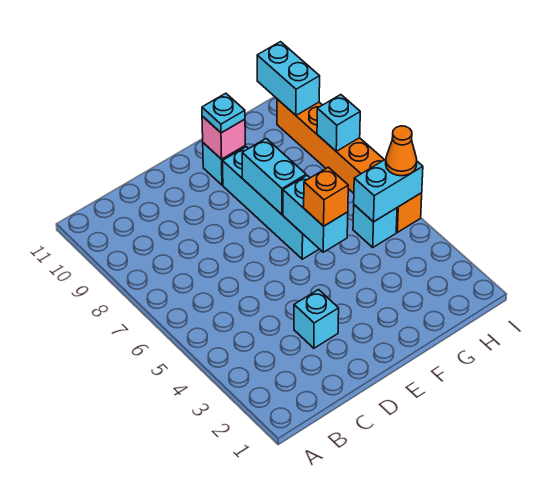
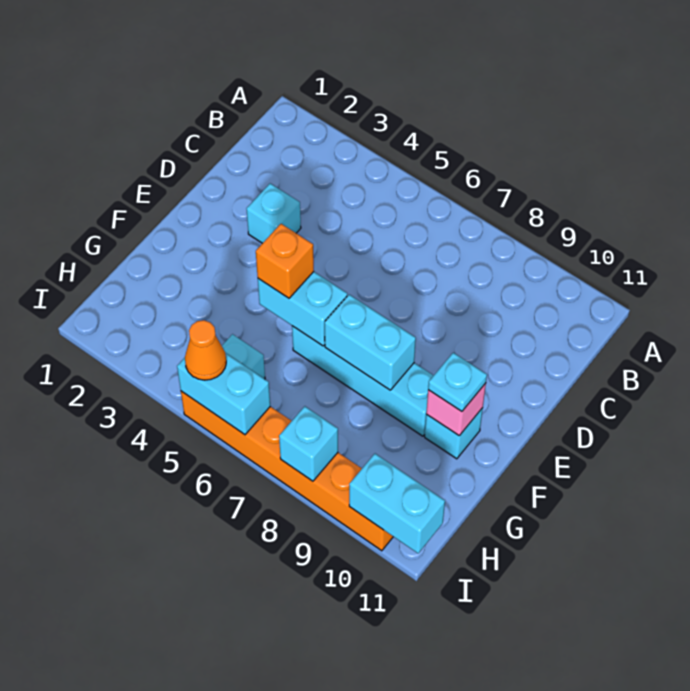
cyan brick H5:I5 level 2 -> cyan brick I5:I6 level 2

